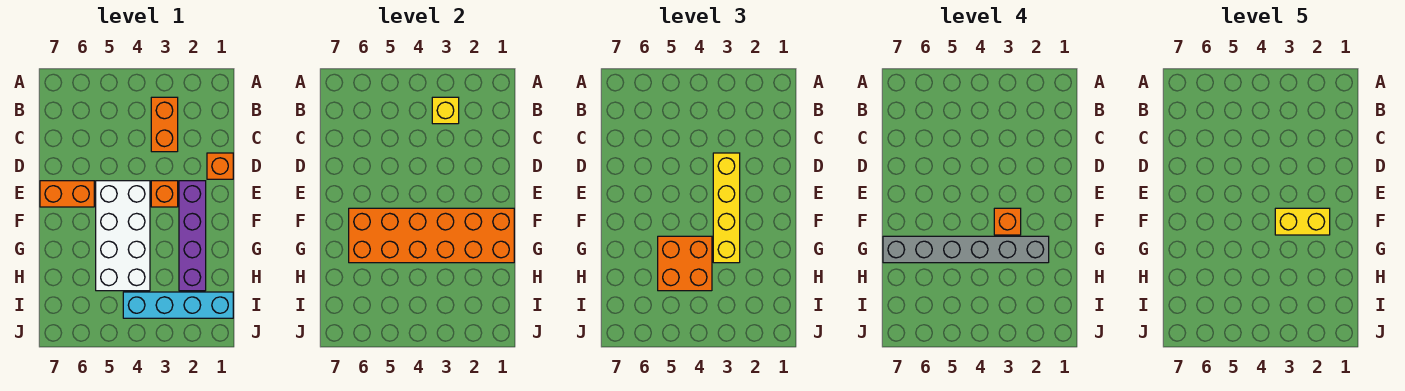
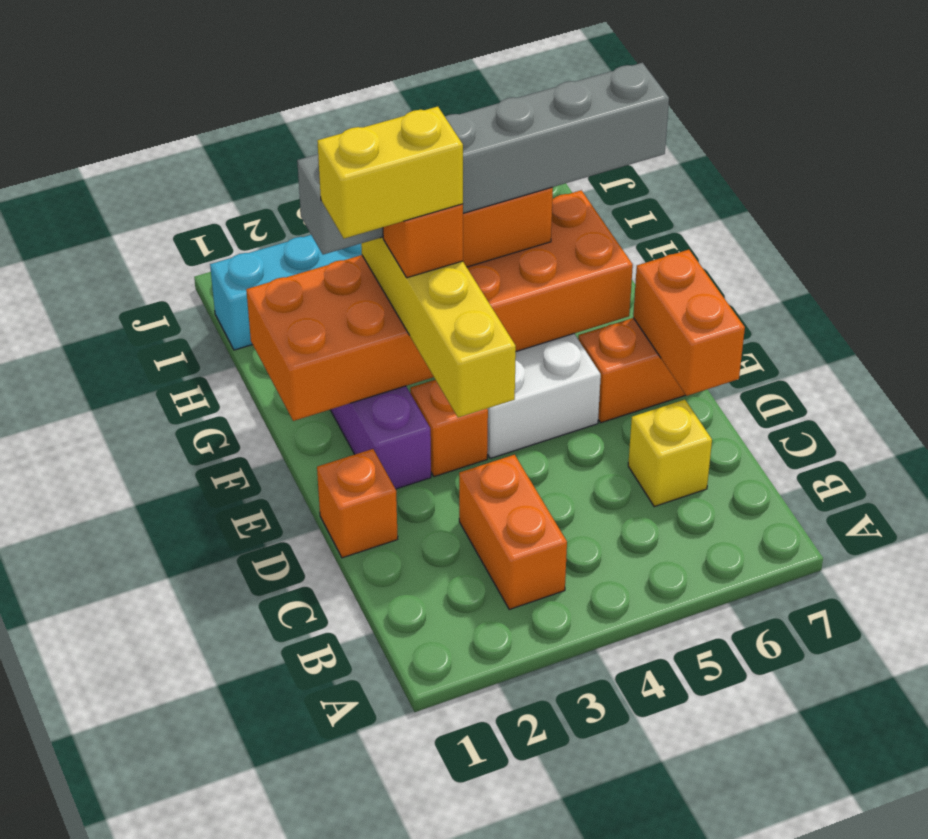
yellow brick B3 level 2 -> yellow brick C6 level 1
none -> orange brick D7:E7 level 2

